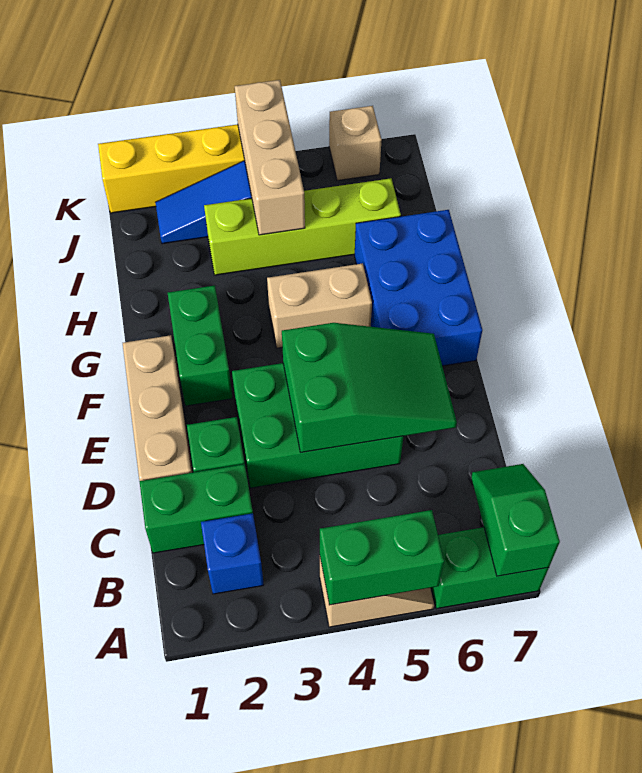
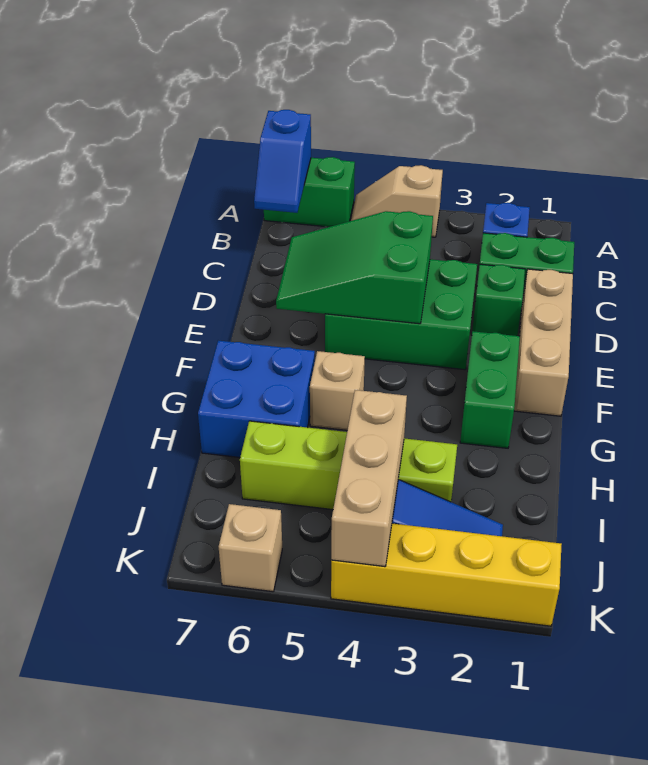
green brick A4:A5 level 2 -> none
green slope A7:B7 level 2 top A -> blue slope A7:B7 level 2 top A
blue brick F6:H7 level 1 -> blue brick G6:H7 level 1
tan brick G4:G5 level 1 -> tan brick G5 level 1

